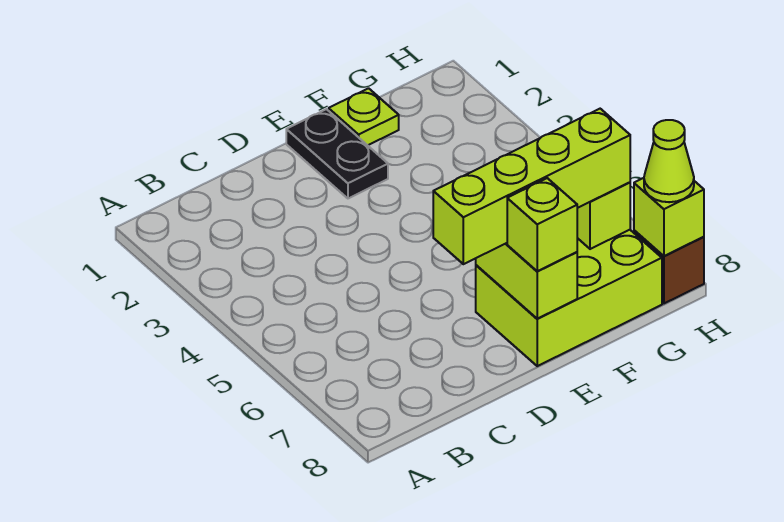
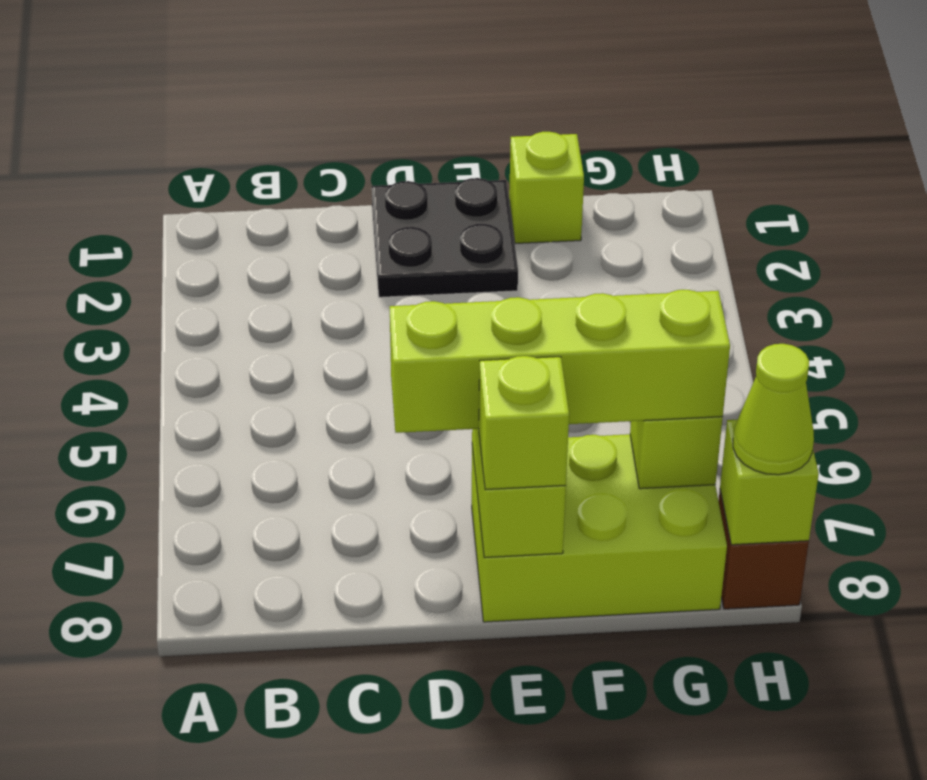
black plate E1:E2 level 1 -> black plate D1:E2 level 1
lime plate F1 level 1 -> lime brick F1 level 1

